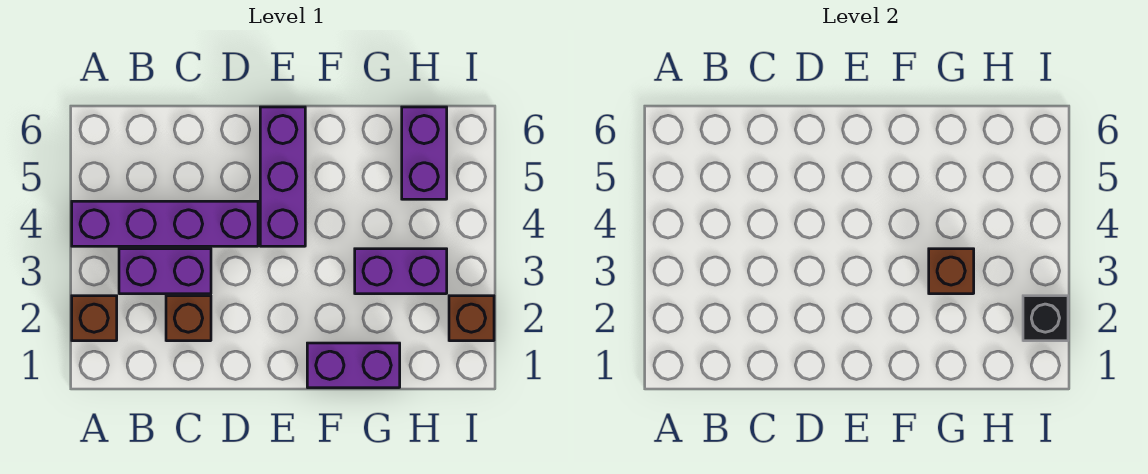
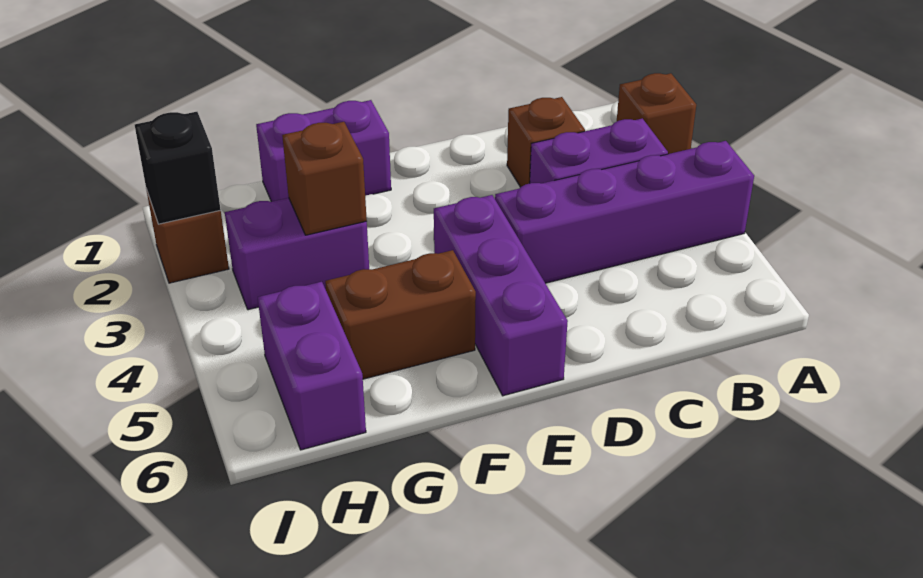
none -> brown brick F5:G5 level 1

